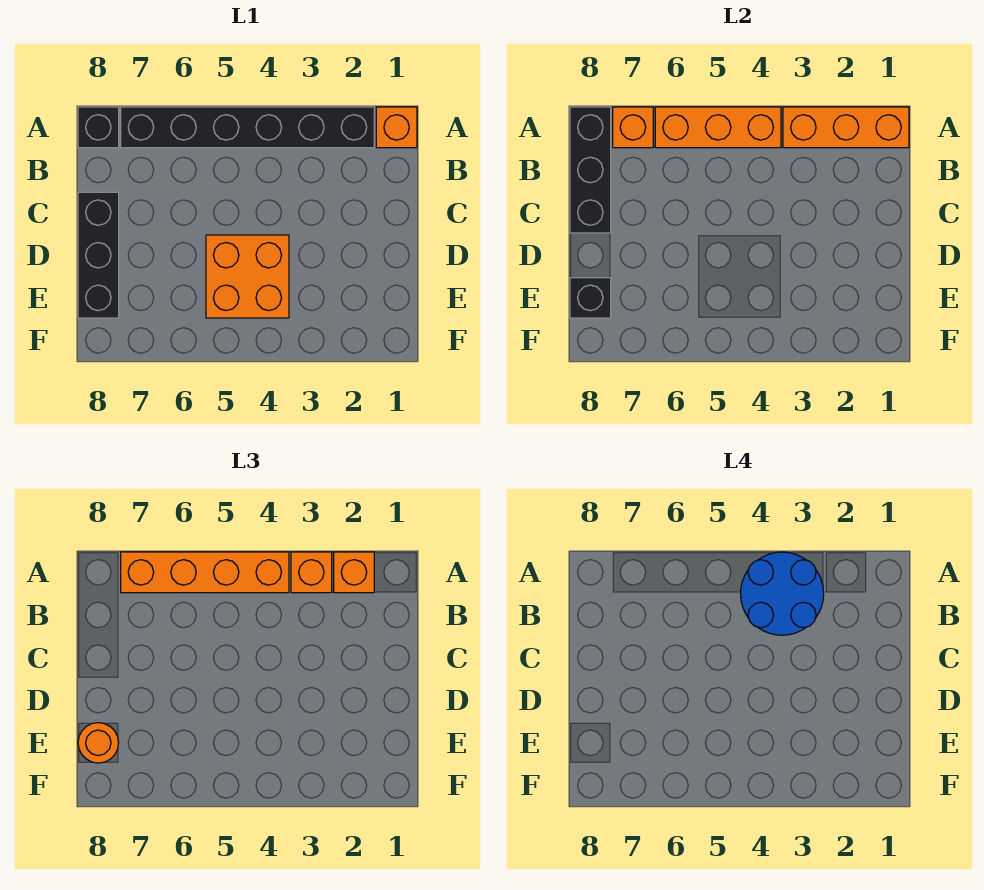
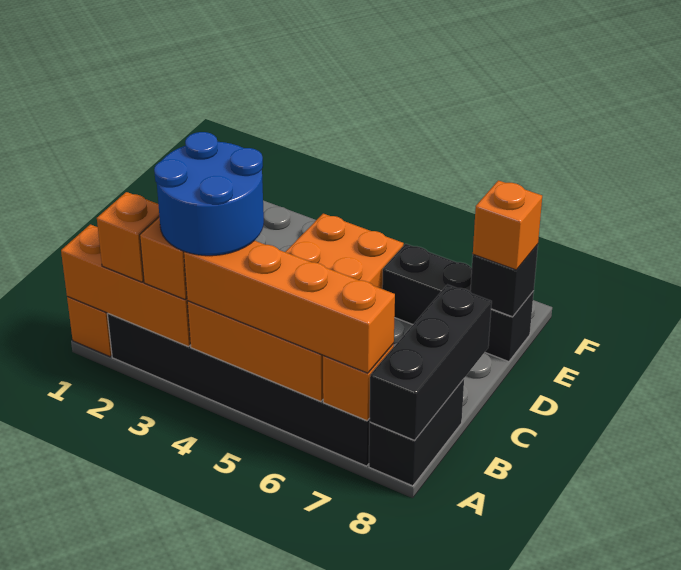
black brick A8 level 1 -> black brick A8:B8 level 1
black brick C8:E8 level 1 -> black brick E6:E8 level 1
orange round brick E8 level 3 -> orange brick E8 level 3

